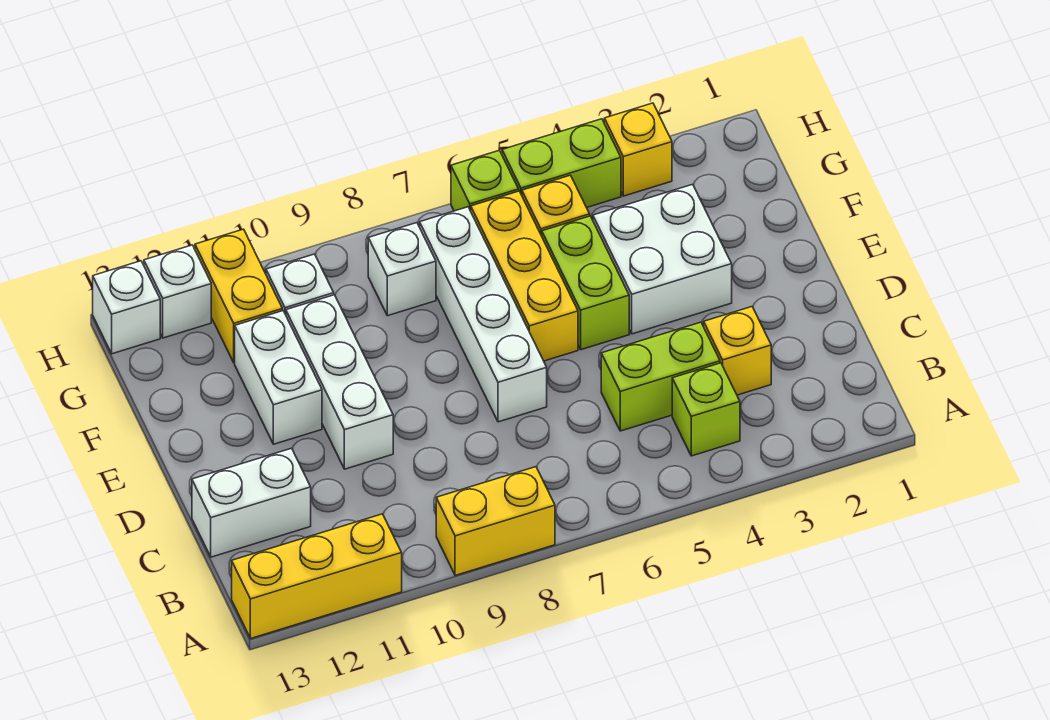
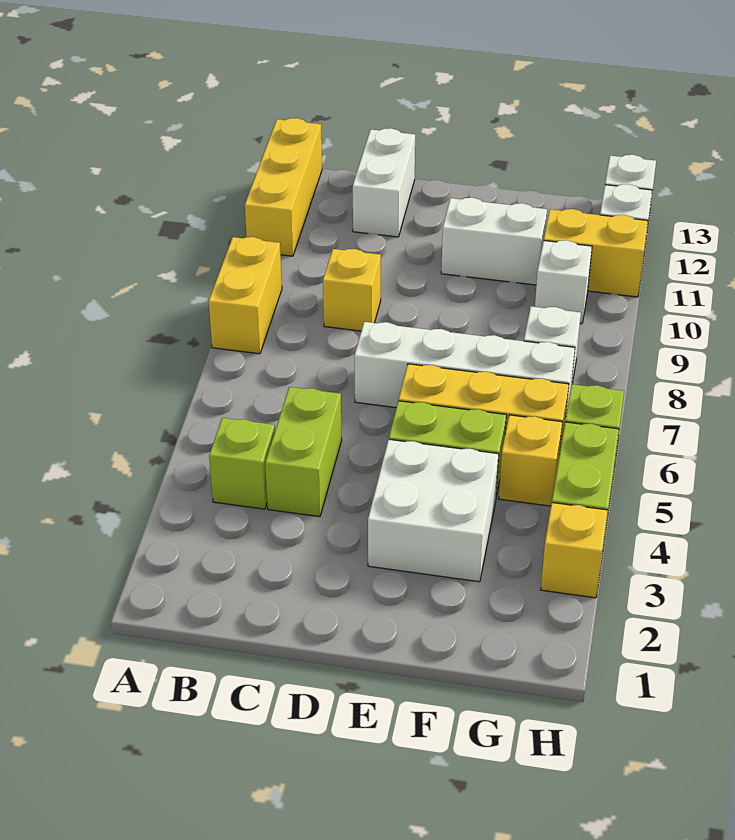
yellow brick C3 level 1 -> yellow brick C9 level 1
white brick D10:F10 level 1 -> none

